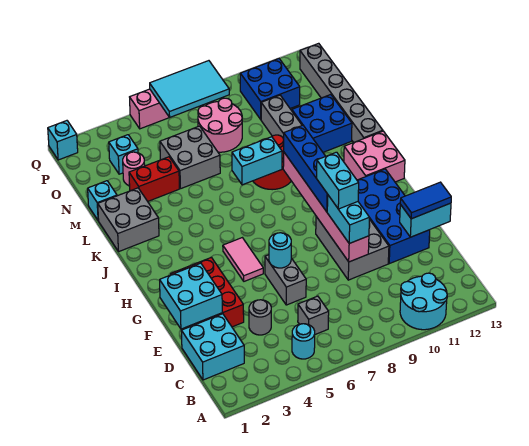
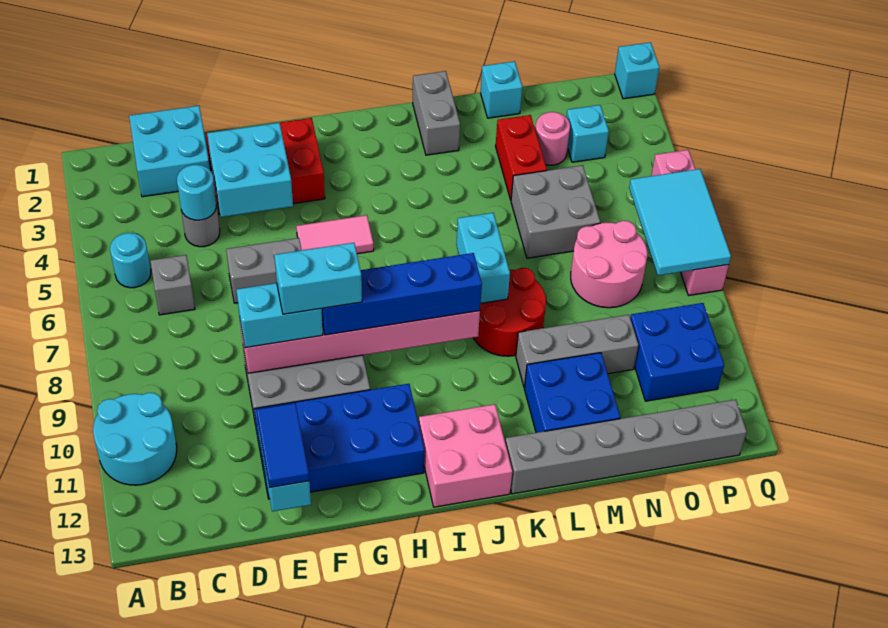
cyan brick E1:F2 level 2 -> cyan brick E3:F4 level 2
cyan round brick F6 level 2 -> cyan round brick D4 level 2
grey brick K1:L2 level 1 -> grey brick K1:K2 level 1

